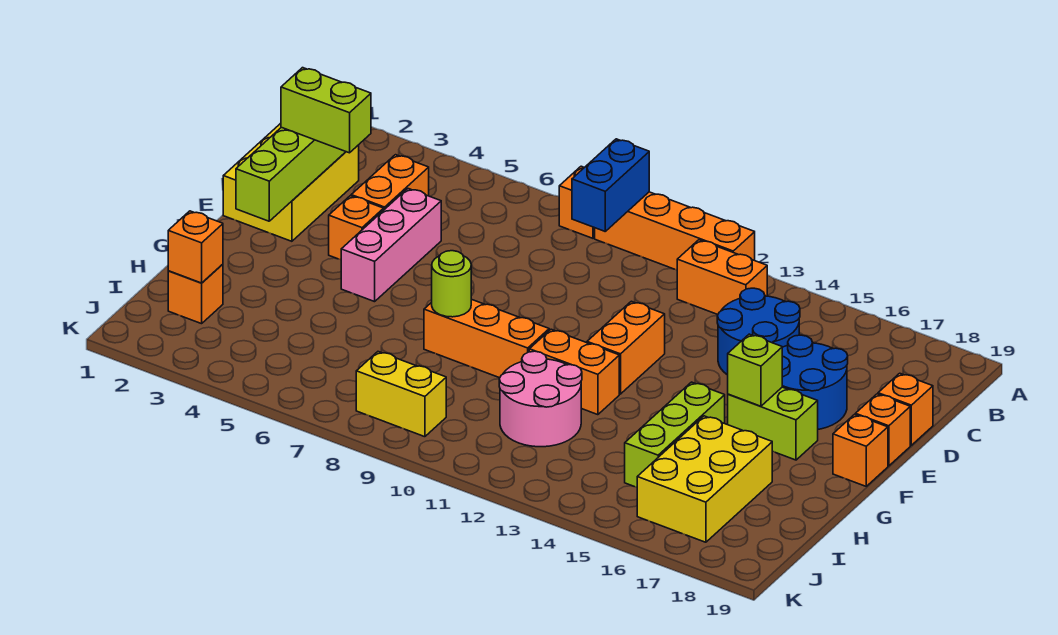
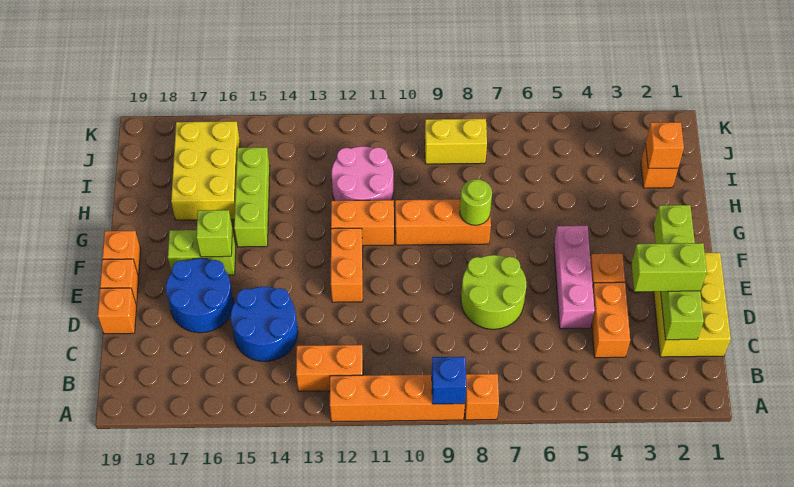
blue brick A9:B9 level 2 -> blue brick A9 level 2
none -> lime round brick D7:E8 level 1

